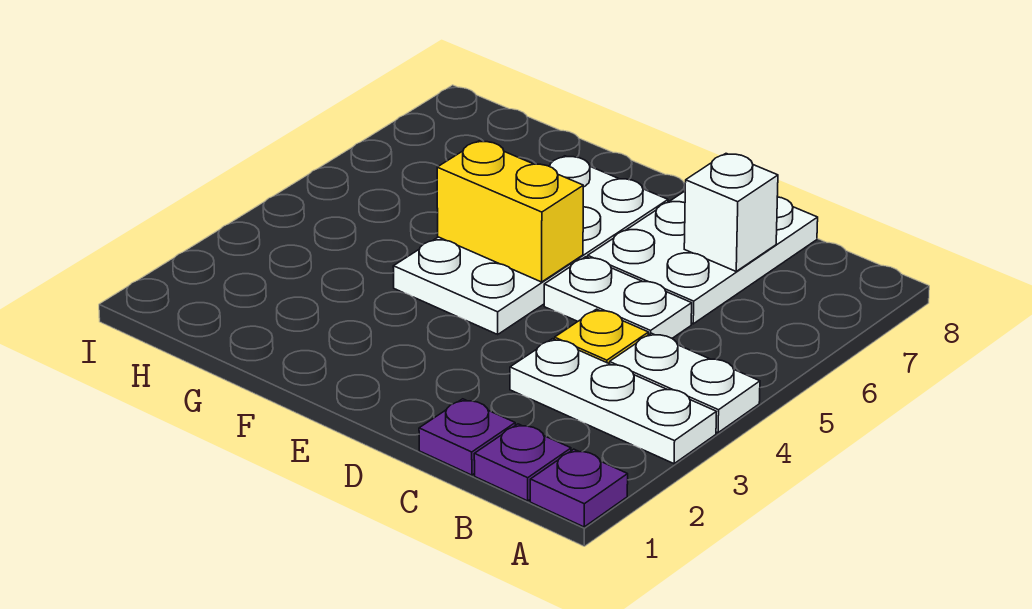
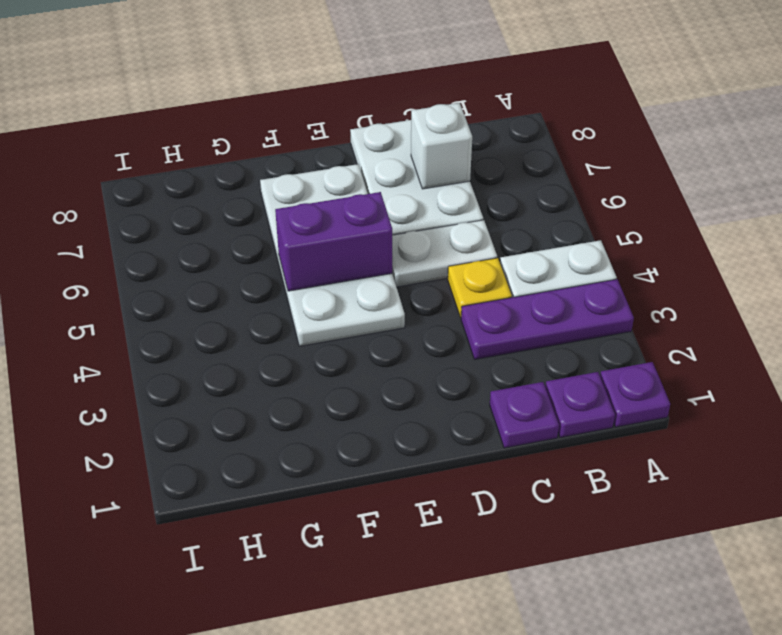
white plate A3:C3 level 1 -> purple plate A3:C3 level 1
yellow brick E5:F5 level 2 -> purple brick E5:F5 level 2

